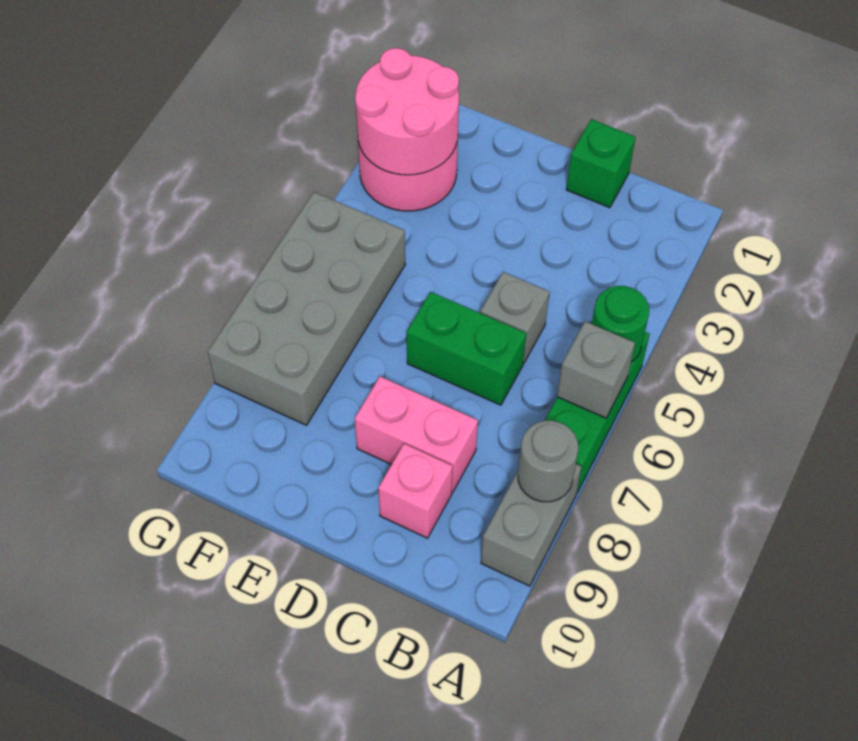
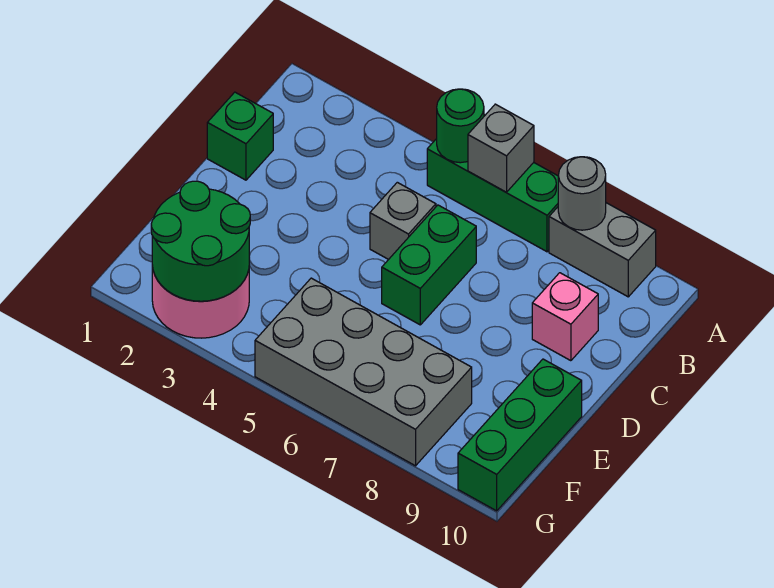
pink brick C8:D8 level 1 -> none
none -> green brick E10:G10 level 1
pink round brick F2:G3 level 2 -> green round brick F2:G3 level 2

